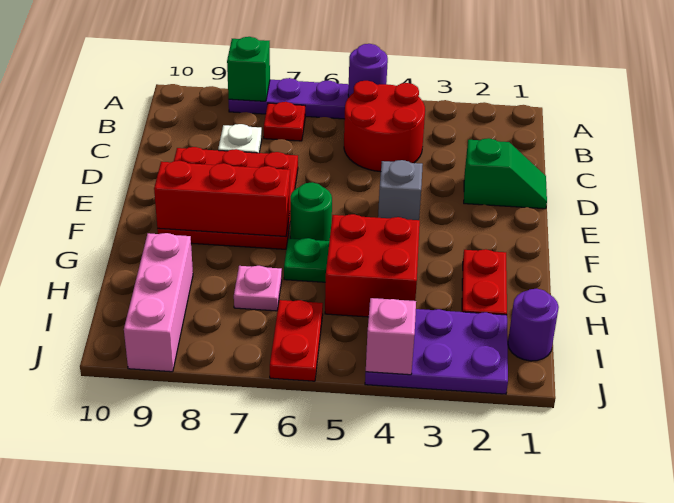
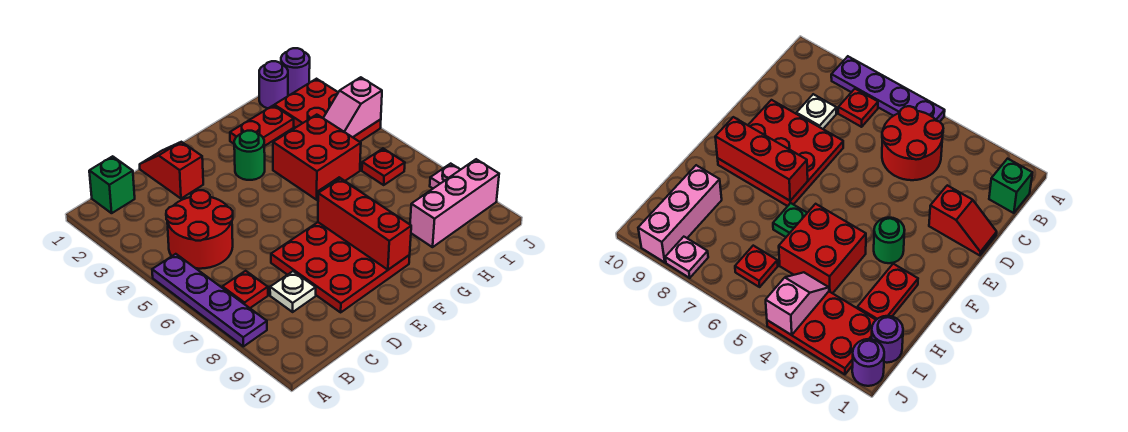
purple round brick A5 level 2 -> purple round brick J1 level 1
green brick A8 level 2 -> green brick B1 level 1
green slope D1:D2 level 1 top 2 -> red slope D1:D2 level 1 top 2
grey brick E4 level 1 -> none
green round brick F6 level 1 -> green round brick F3 level 1
pink plate H7 level 1 -> pink plate J8 level 1
purple plate I2:J4 level 1 -> red plate I2:J4 level 1
red plate I6:J6 level 1 -> red plate I6 level 1

